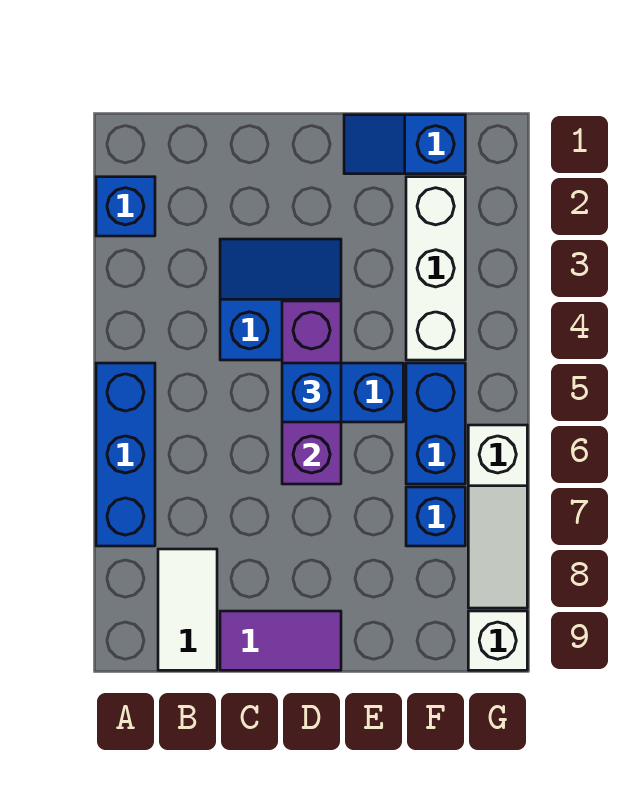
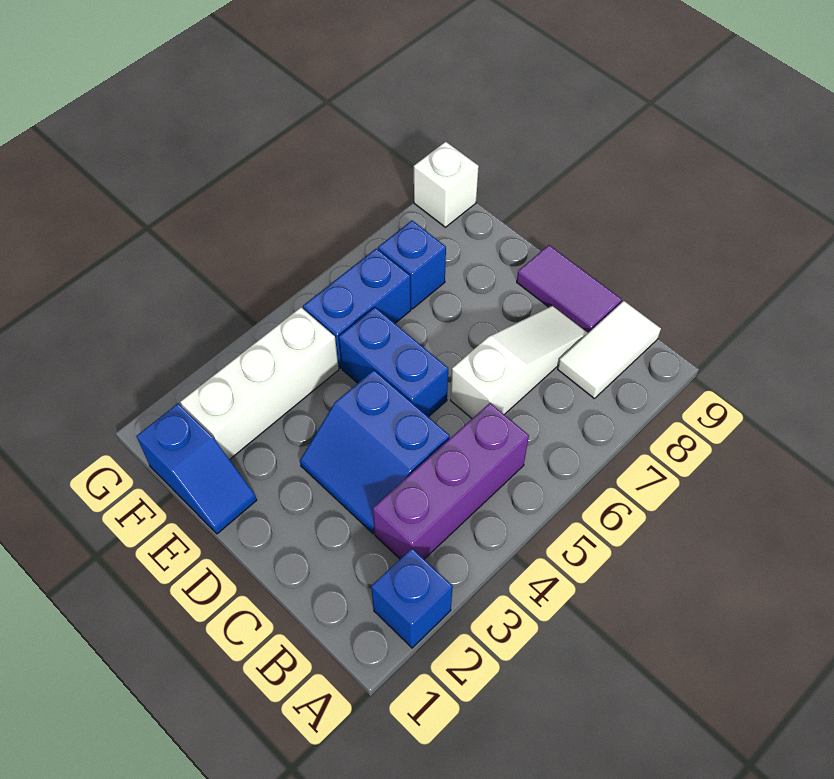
blue brick A5:A7 level 1 -> none
purple brick D4:D6 level 2 -> purple brick B3:B5 level 1
blue brick D5 level 3 -> none
white slope G6:G8 level 1 top 6 -> white slope C6:C8 level 1 top 6

